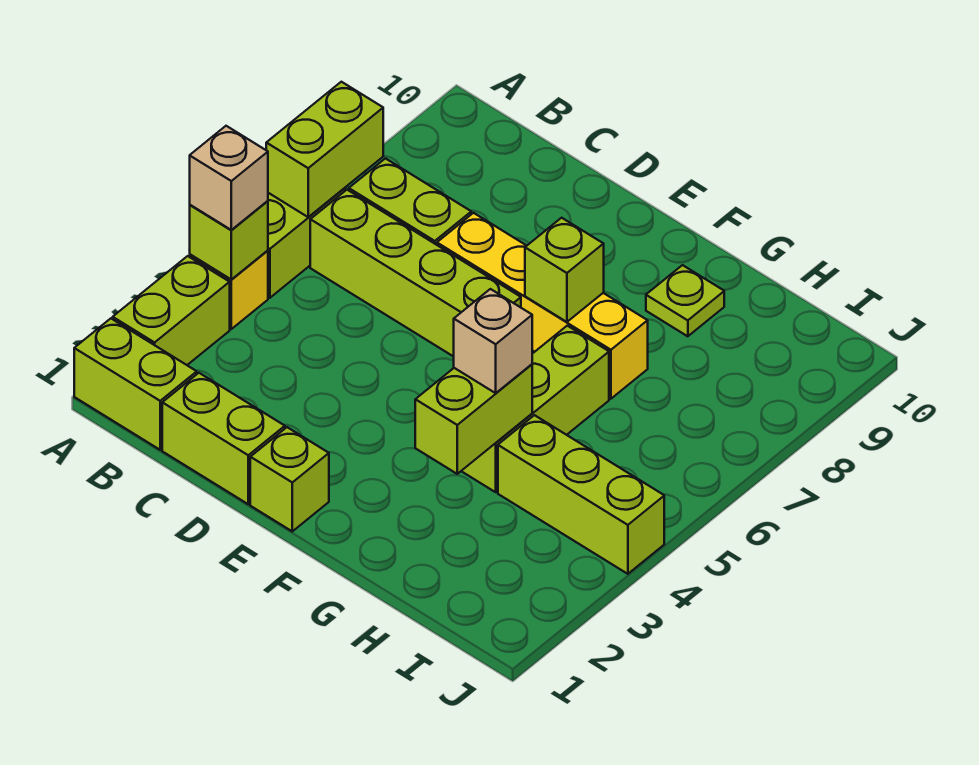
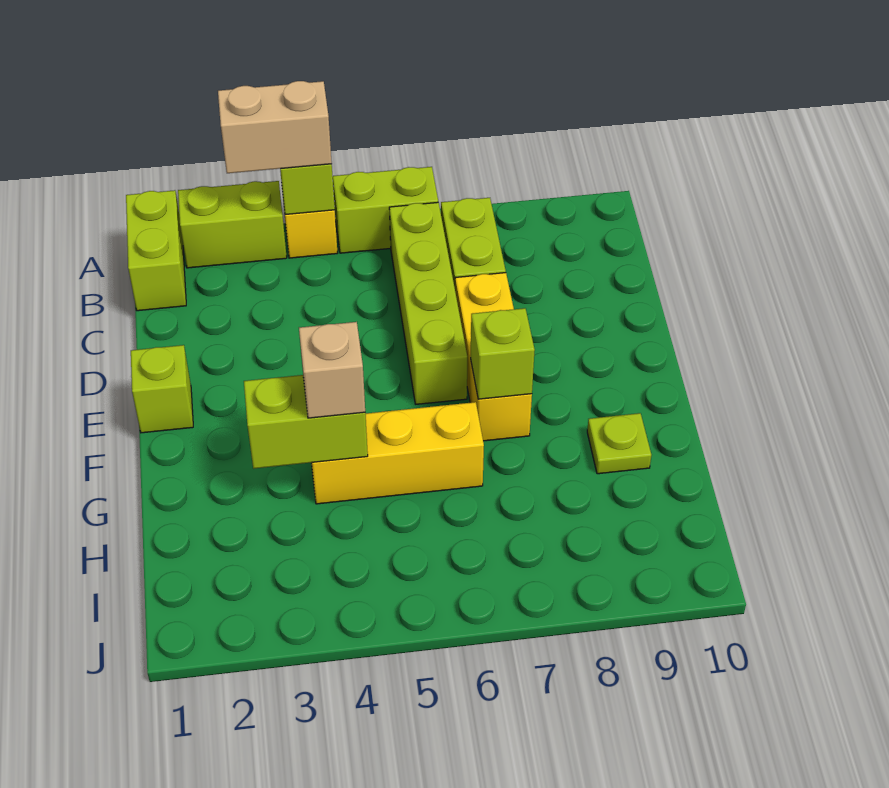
tan brick A4 level 3 -> tan brick A3:A4 level 3
lime brick A6:A7 level 2 -> none
lime brick C1:D1 level 1 -> none
yellow brick D7:G7 level 1 -> yellow brick D7:F7 level 1
lime brick G4:G6 level 1 -> yellow brick G4:G6 level 1
lime brick H4:J4 level 1 -> none

